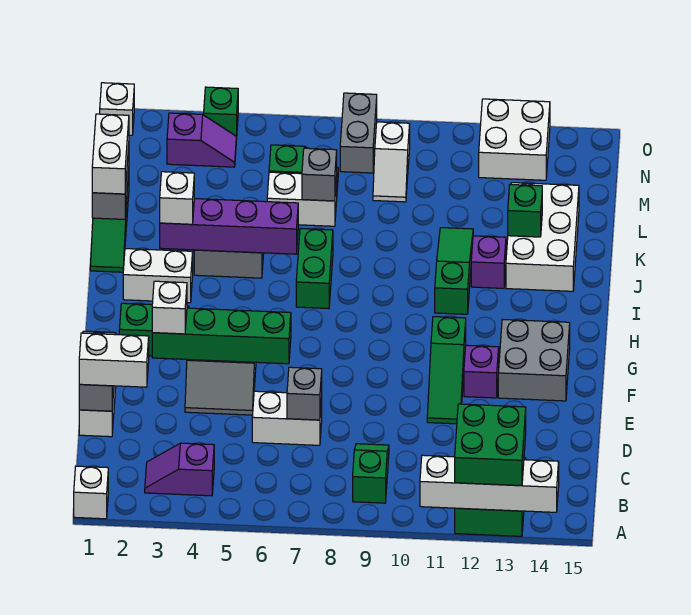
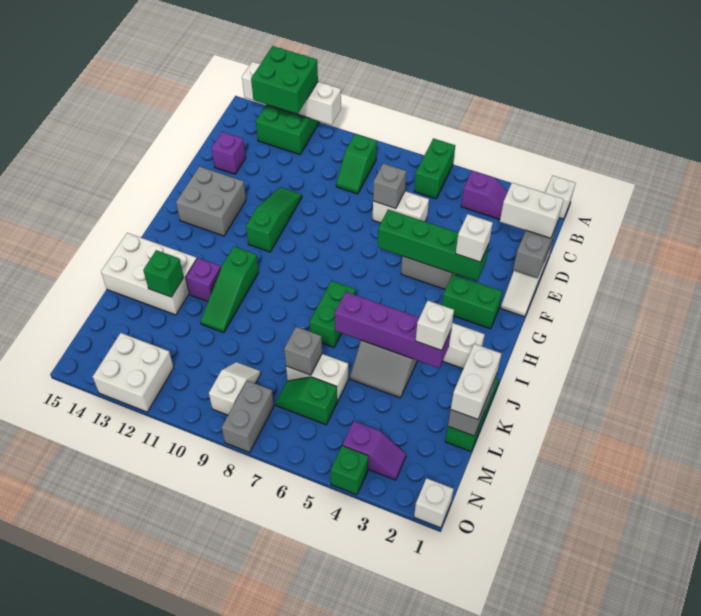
none -> green brick A6:B6 level 1
purple brick F12 level 1 -> purple brick D14 level 1
white brick J13:L14 level 1 -> white brick J13:K15 level 1
purple slope N3:N4 level 1 top 3 -> purple slope N3:N4 level 1 top 4

